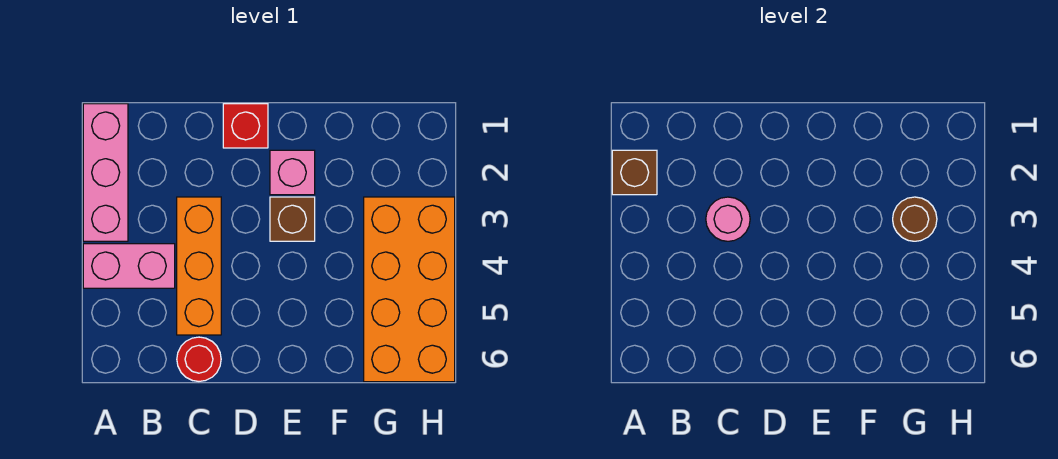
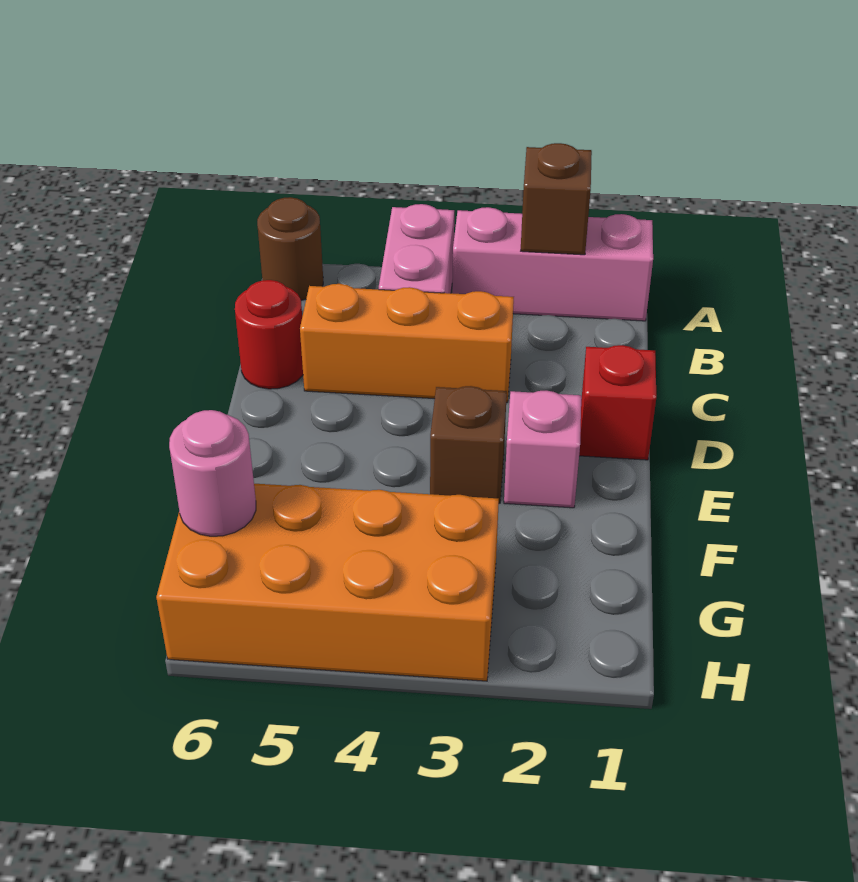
pink round brick C3 level 2 -> pink round brick G6 level 2
brown round brick G3 level 2 -> brown round brick A6 level 1

